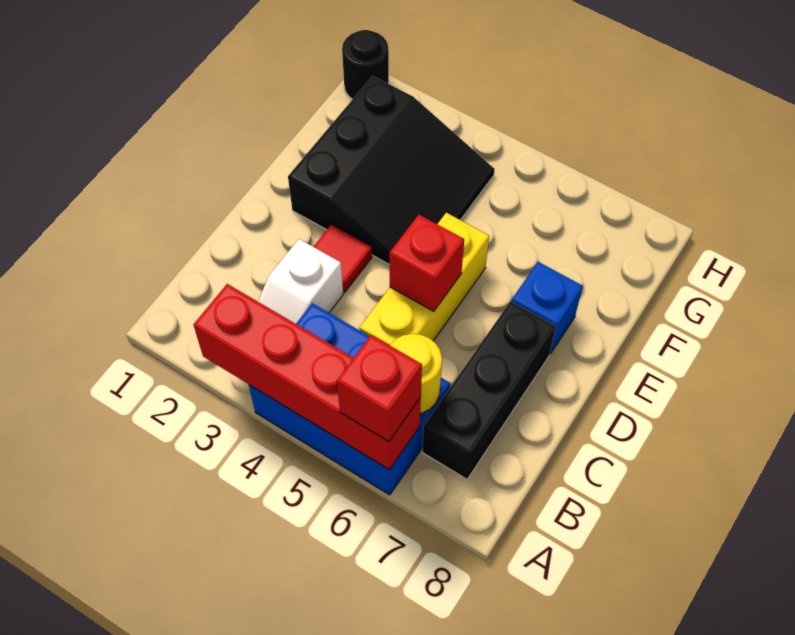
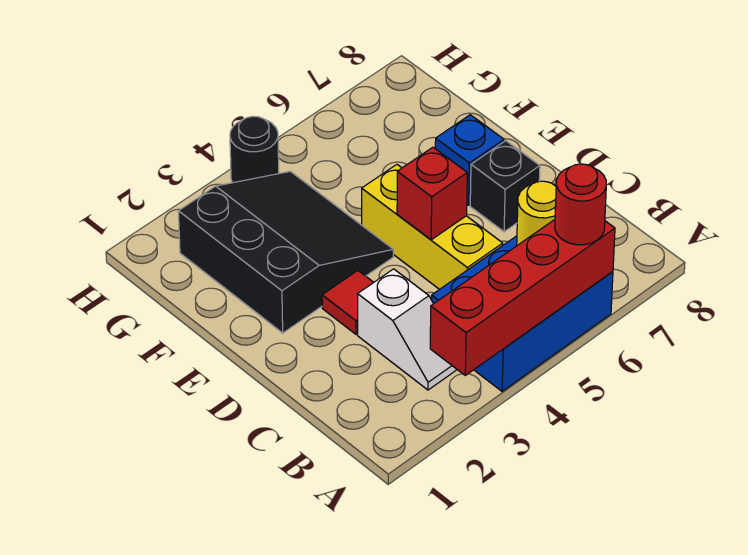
red brick A6 level 3 -> red round brick A6 level 3
black brick B7:D7 level 1 -> black brick D7 level 1
black round brick H1 level 1 -> black round brick H4 level 1

